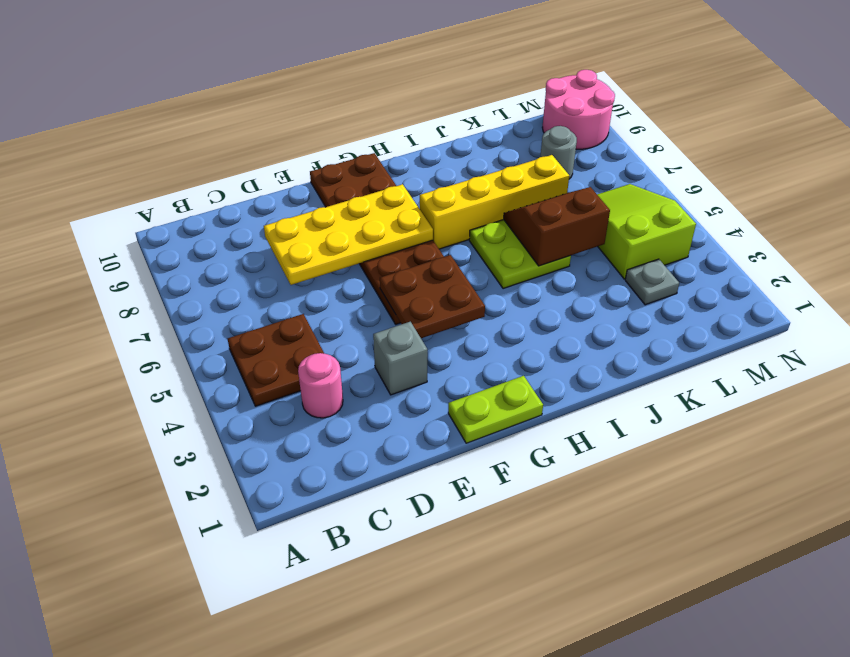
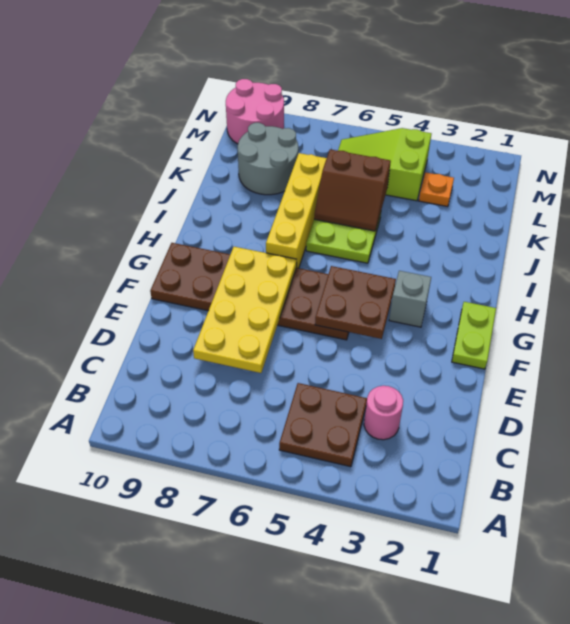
grey brick E3 level 1 -> grey brick G3 level 1
brown slope J5:K6 level 2 top 5 -> brown slope J5:K6 level 2 top K
grey plate L3 level 1 -> orange plate L3 level 1
grey round brick L8 level 1 -> grey round brick K8:L9 level 1

